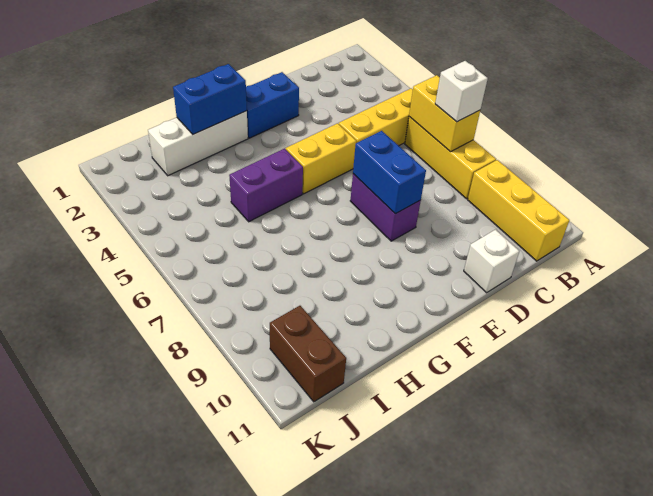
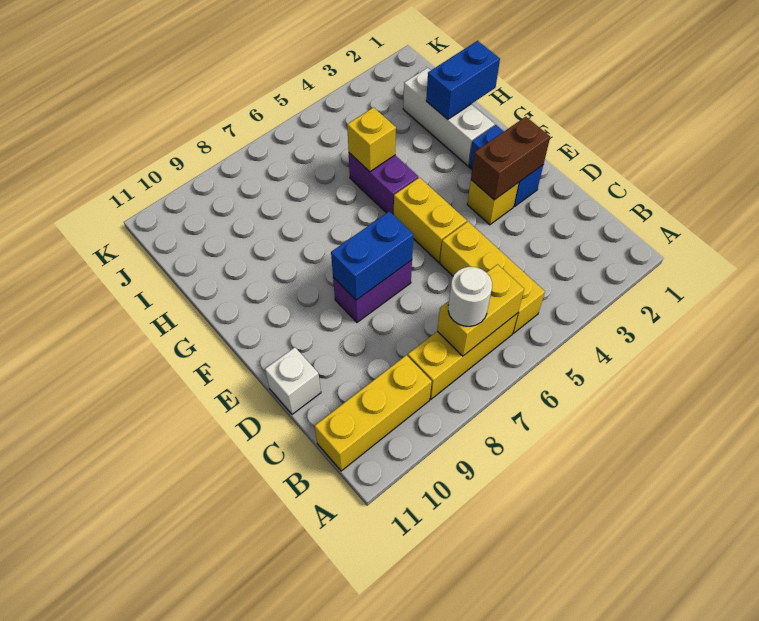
white brick B7 level 3 -> white round brick B7 level 3
none -> yellow brick E3 level 1
blue brick G2:H2 level 2 -> blue brick H1:H2 level 2
none -> yellow brick H5 level 2
brown brick J10:J11 level 1 -> brown brick E2:E3 level 2

